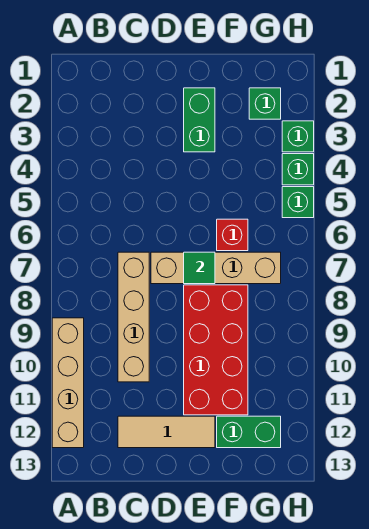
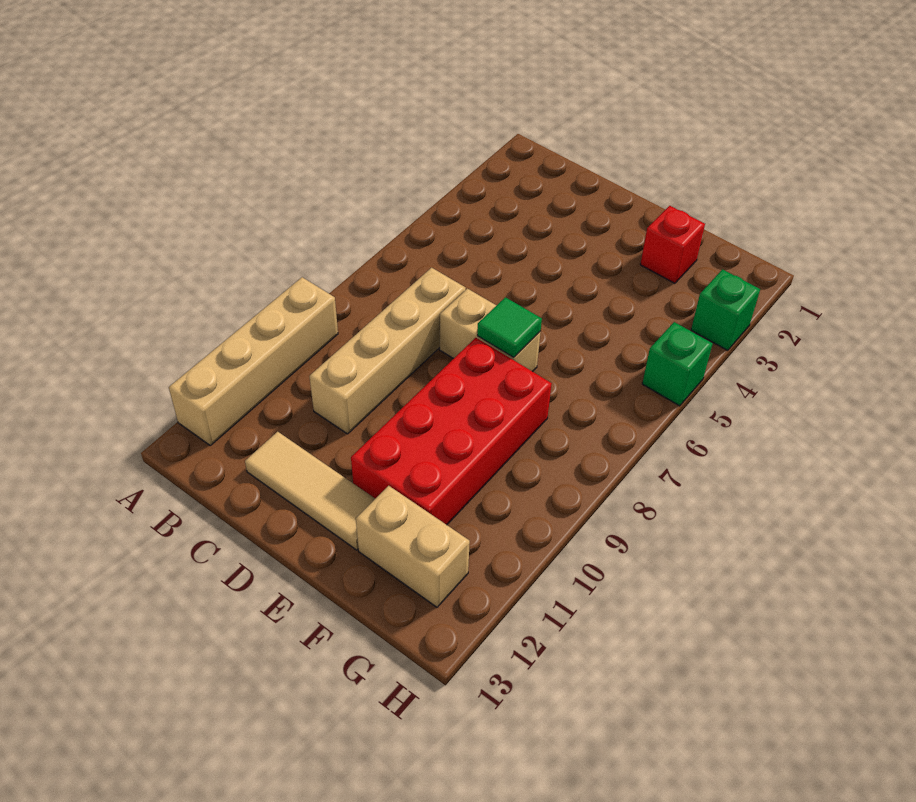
tan brick D7:G7 level 1 -> tan brick D7:E7 level 1
green brick E2:E3 level 1 -> none
red brick F6 level 1 -> red brick F2 level 1
green brick F12:G12 level 1 -> tan brick F12:G12 level 1
green brick G2 level 1 -> none
green brick H4 level 1 -> none

